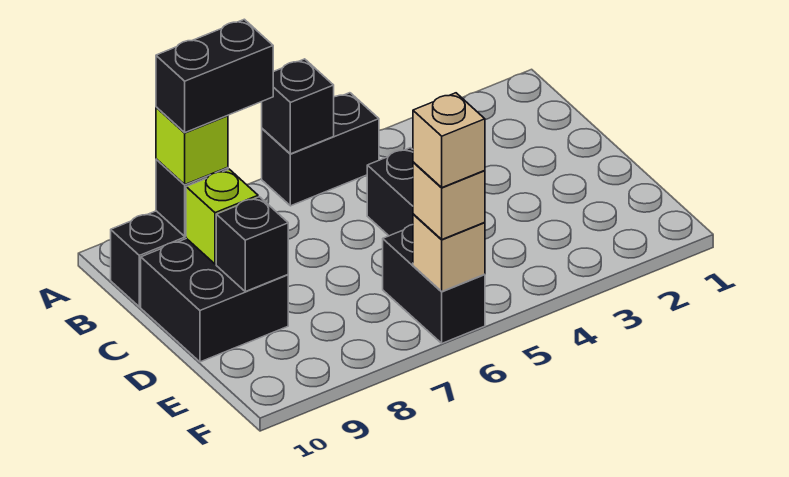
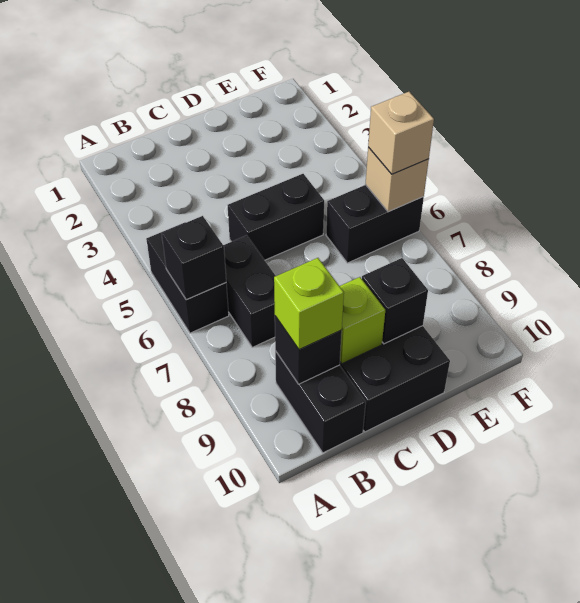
black brick B8:B9 level 4 -> black brick B6:B7 level 1
tan brick F6 level 4 -> none

